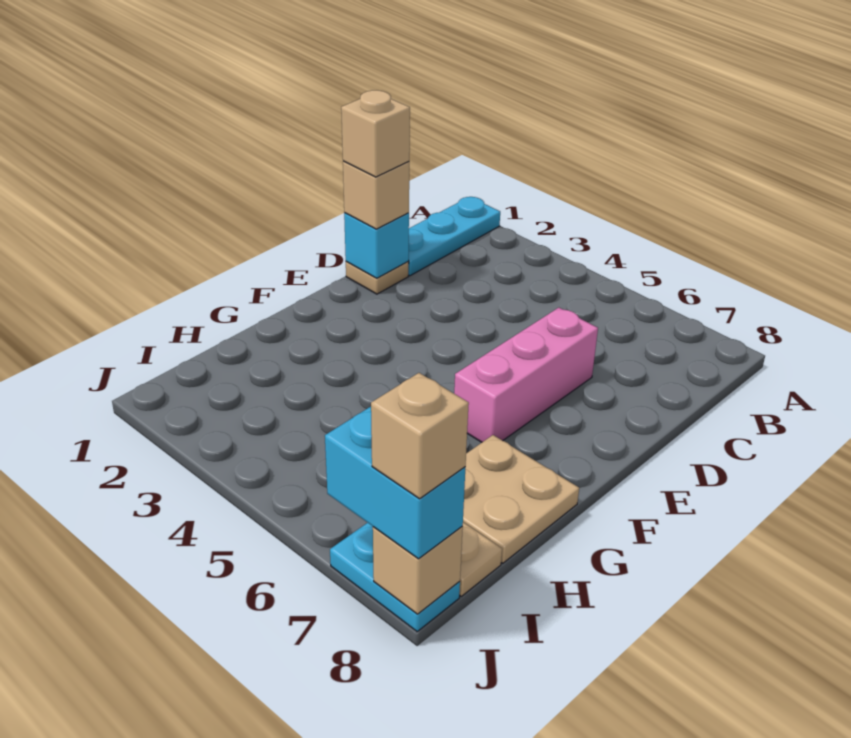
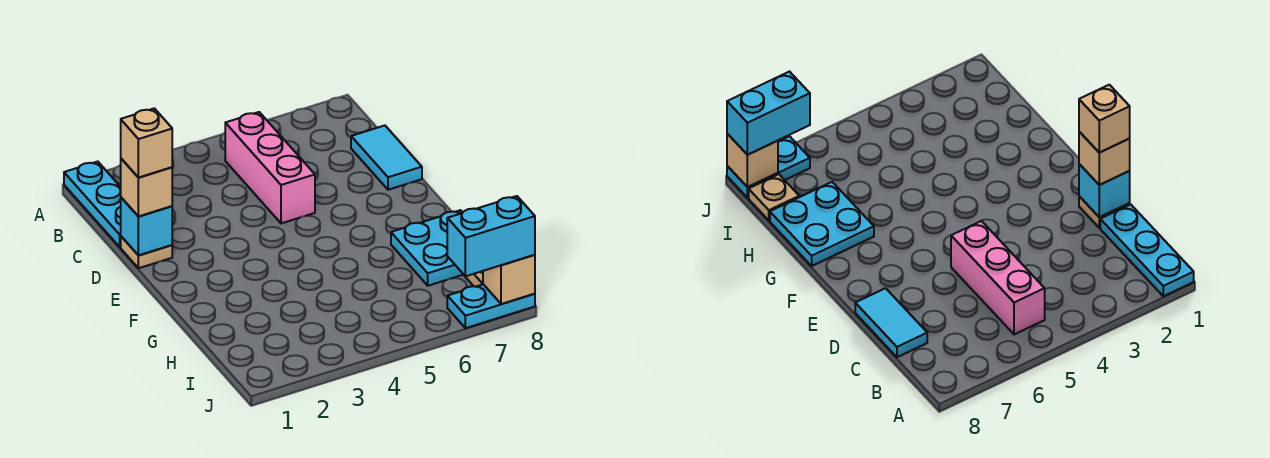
none -> cyan tile C8:D8 level 1
pink brick D6:F6 level 1 -> pink brick B5:D5 level 1
tan plate G7:H8 level 1 -> cyan plate G7:H8 level 1
tan brick J8 level 4 -> none

